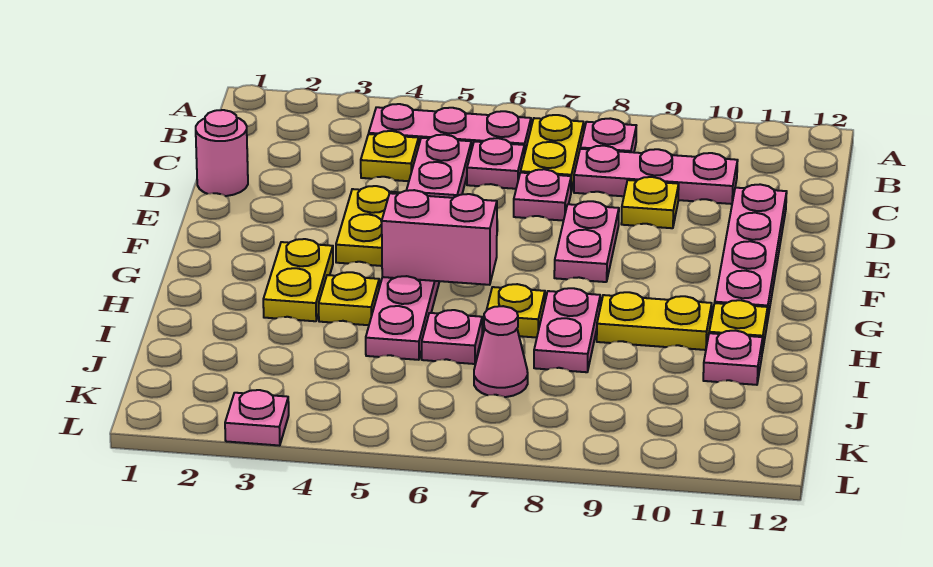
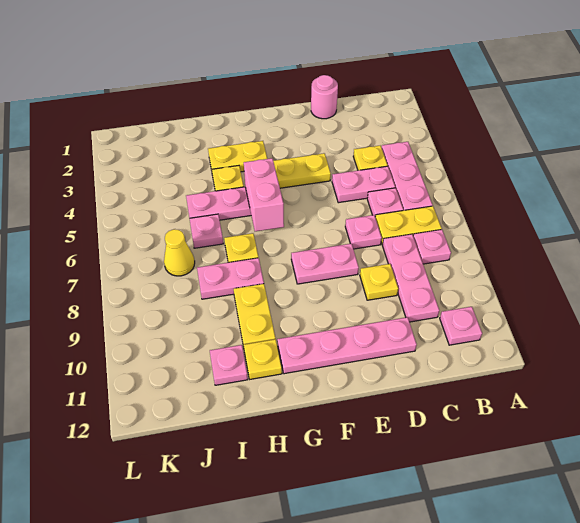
pink cone J7 level 1 -> yellow cone J7 level 1
pink plate L3 level 1 -> pink plate B11 level 1

